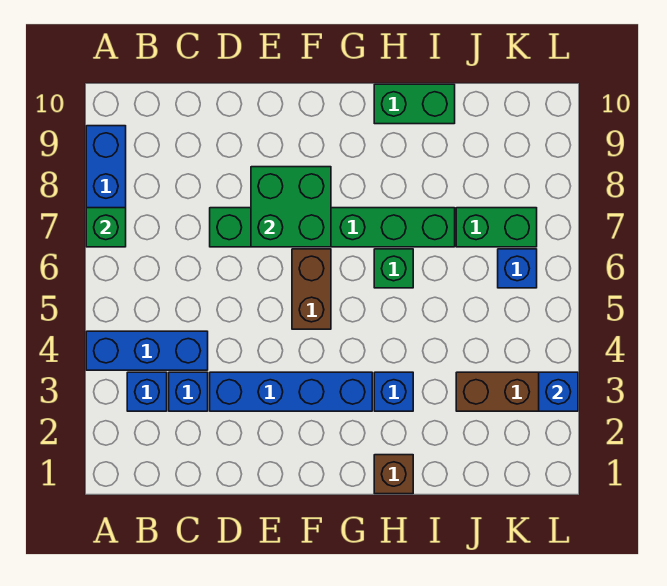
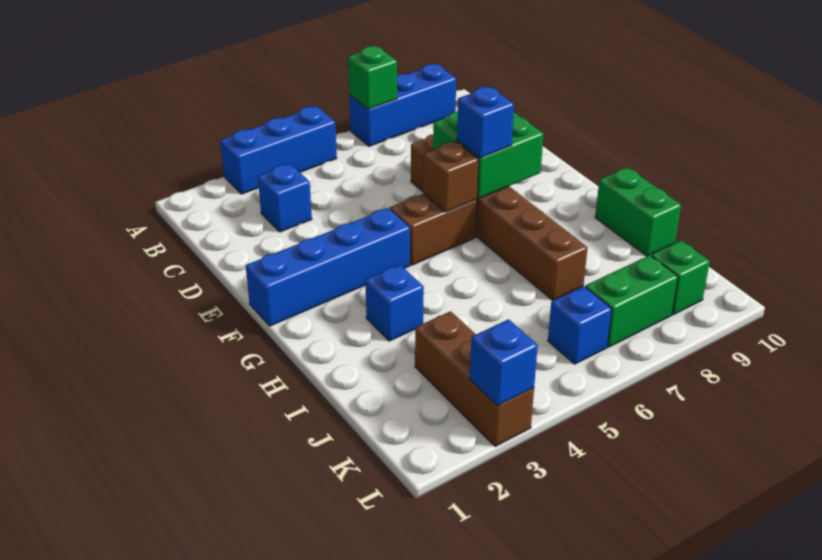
blue brick A4:C4 level 1 -> blue brick A3:A5 level 1
blue brick B3 level 1 -> blue brick F7 level 3
blue brick D3:G3 level 1 -> blue brick F1:F4 level 1
green brick D7:I7 level 1 -> brown brick D7:I7 level 1
brown brick H1 level 1 -> brown brick F6 level 2
green brick H6 level 1 -> green brick K9 level 1
green brick J7:K7 level 1 -> green brick K7:K8 level 1

